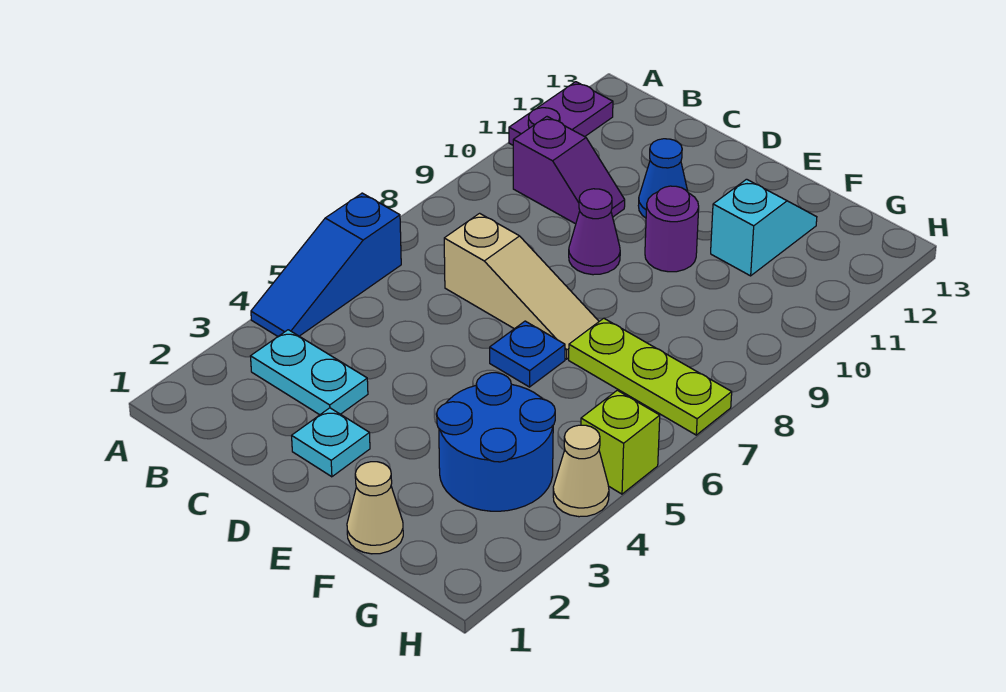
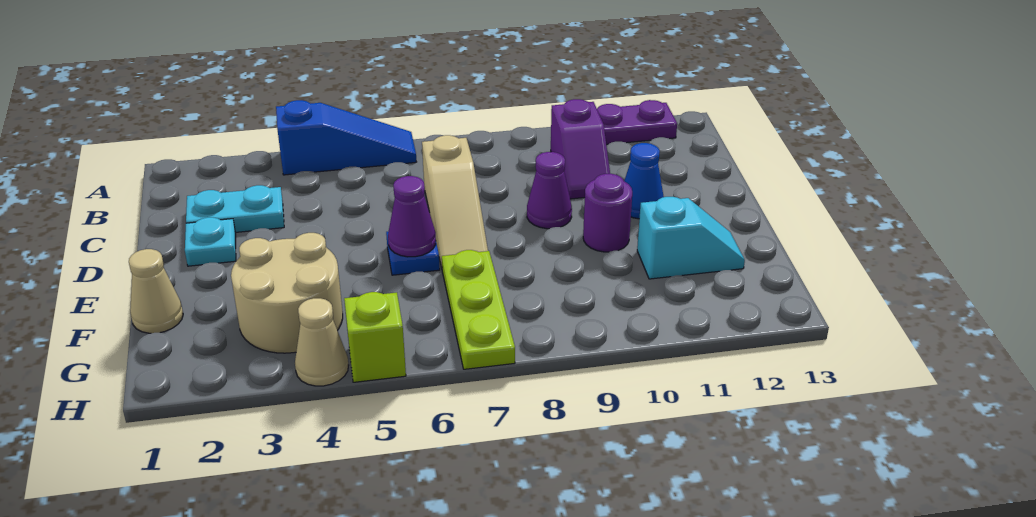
blue slope A4:A6 level 1 top 6 -> blue slope A4:A6 level 1 top 4
cyan plate B3:C3 level 1 -> cyan plate C2:C3 level 1
none -> purple cone E6 level 2
blue round brick F3:G4 level 1 -> tan round brick F3:G4 level 1

